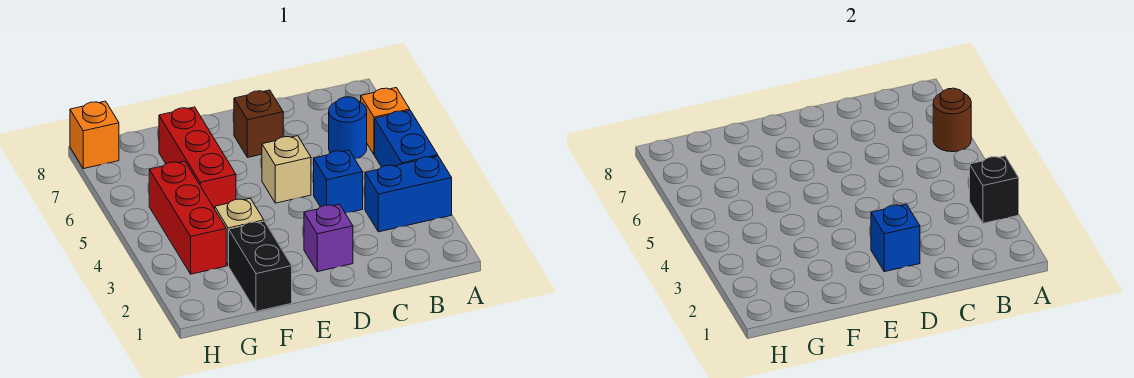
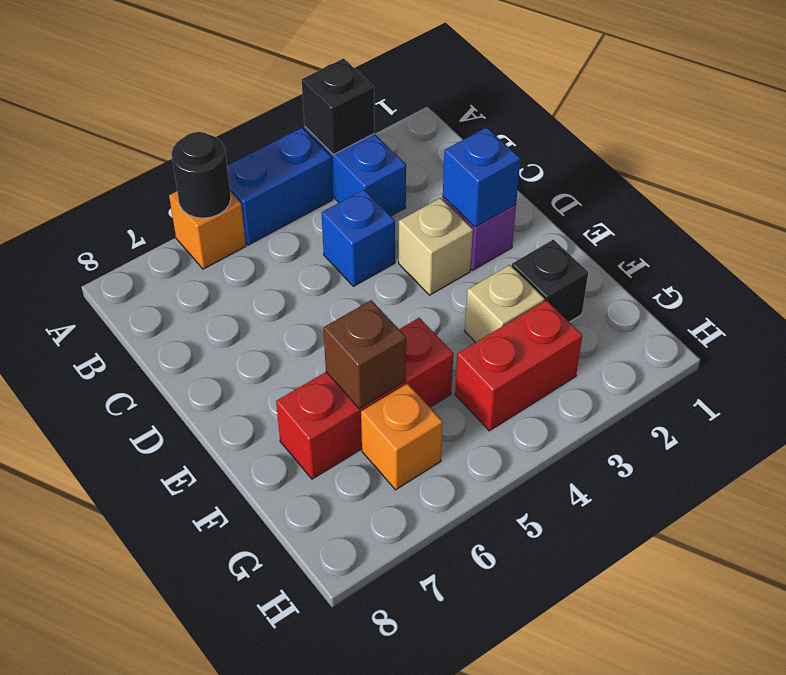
brown round brick A6 level 2 -> black round brick A6 level 2
blue round brick B6 level 1 -> none
tan brick D5 level 1 -> tan brick D3 level 1
brown brick D7 level 1 -> brown brick F6 level 2
black brick F1:F2 level 1 -> black brick F2 level 1
red brick G3:G5 level 1 -> red brick G3:G4 level 1
orange brick H8 level 1 -> orange brick G6 level 1

